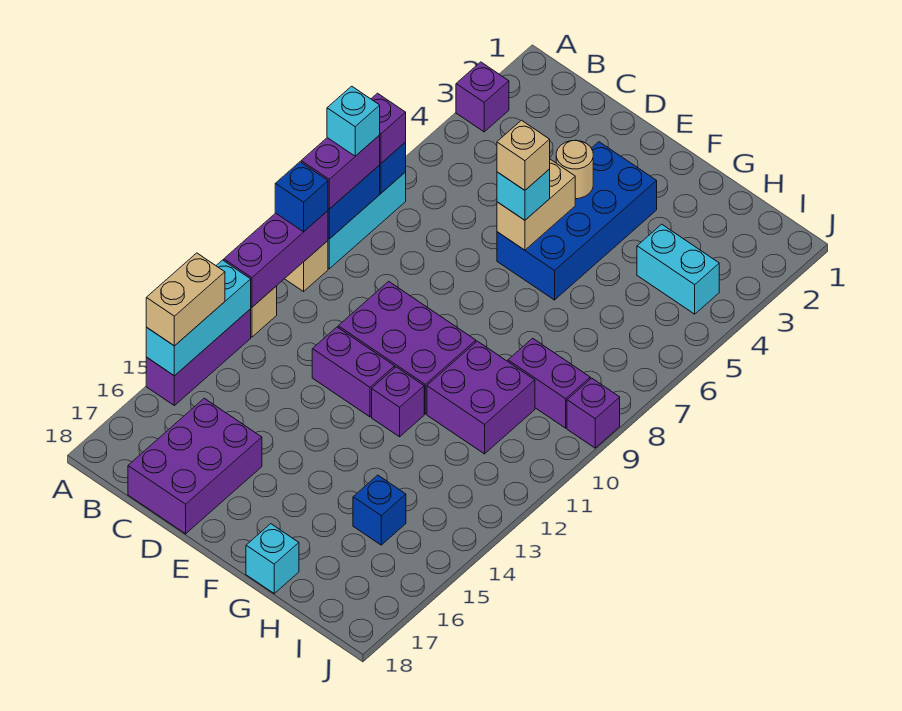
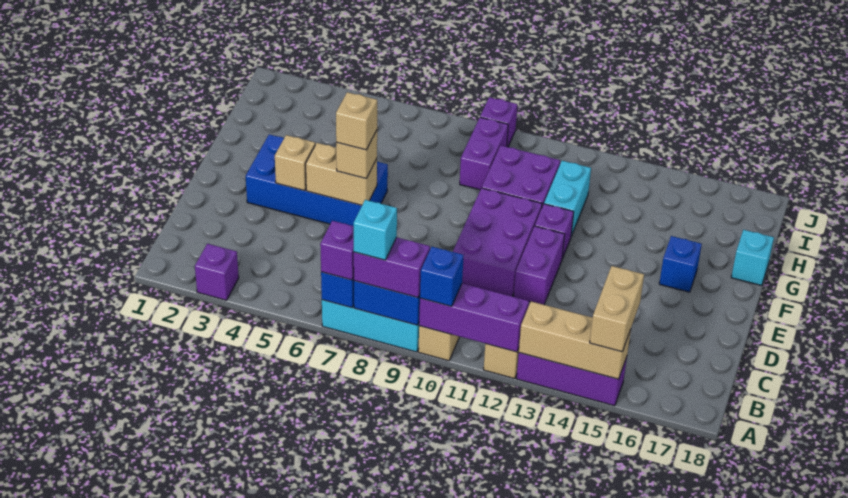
cyan brick A13:A15 level 2 -> tan brick A13:A15 level 2
tan brick A14:A15 level 3 -> tan brick A15:B15 level 3
purple brick C16:D18 level 1 -> none
tan round brick E4 level 2 -> tan brick E4 level 2
cyan brick E6 level 3 -> tan brick E6 level 3
cyan brick H4:I4 level 1 -> cyan brick G12:H12 level 1
blue brick H15 level 1 -> blue brick F16 level 1

